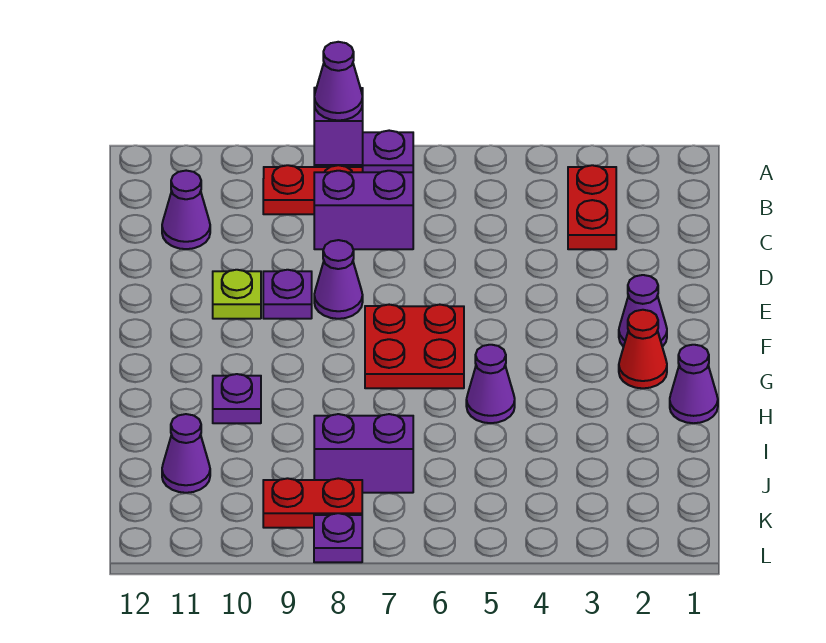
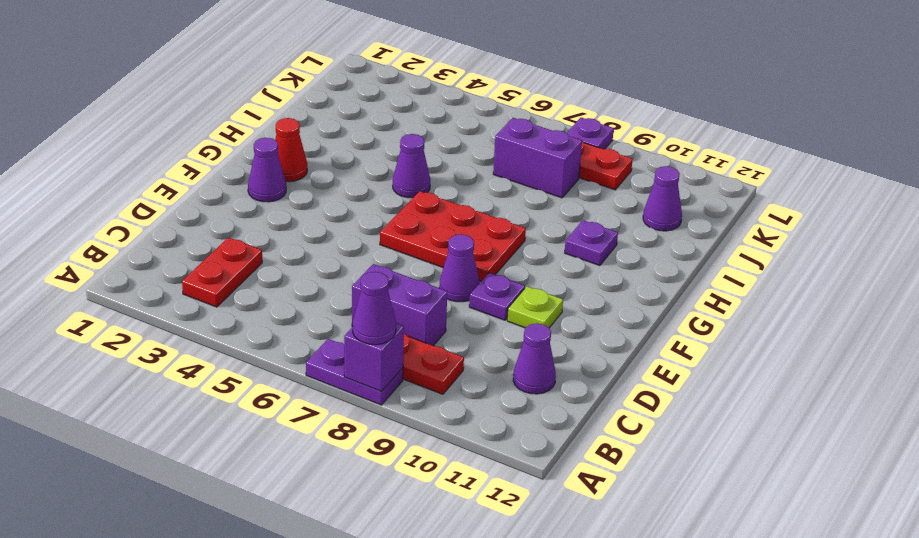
red plate F6:G7 level 1 -> red plate F6:G8 level 1
purple cone H1 level 1 -> none

